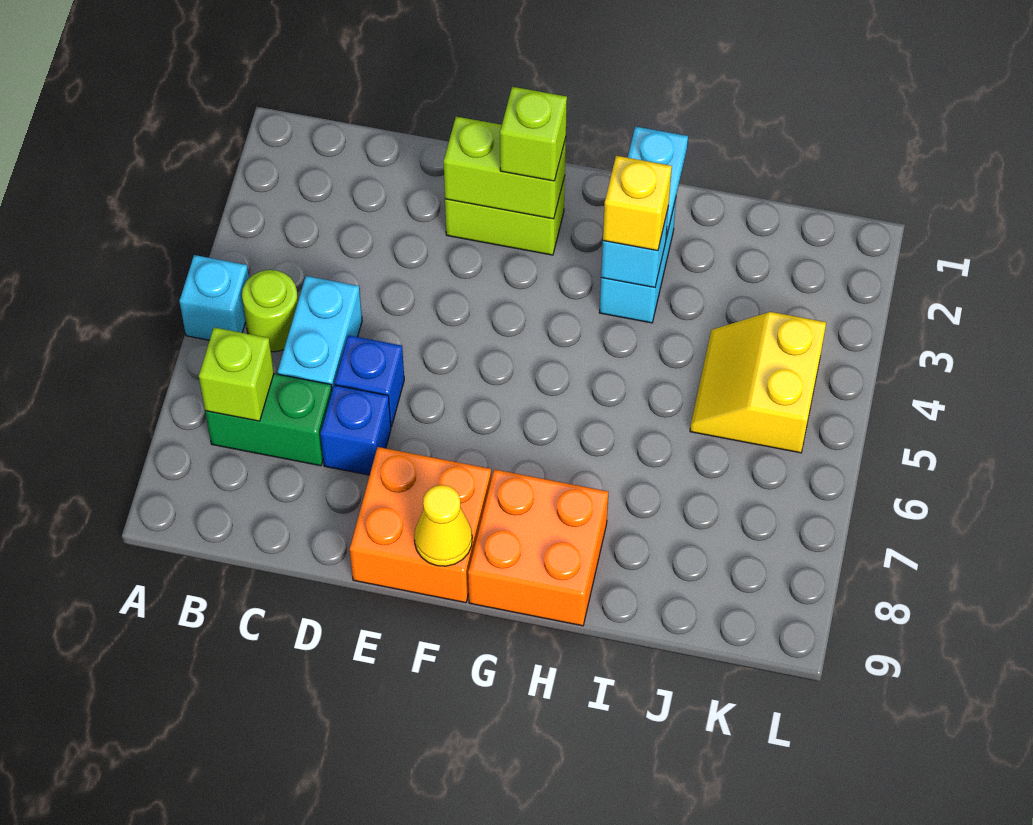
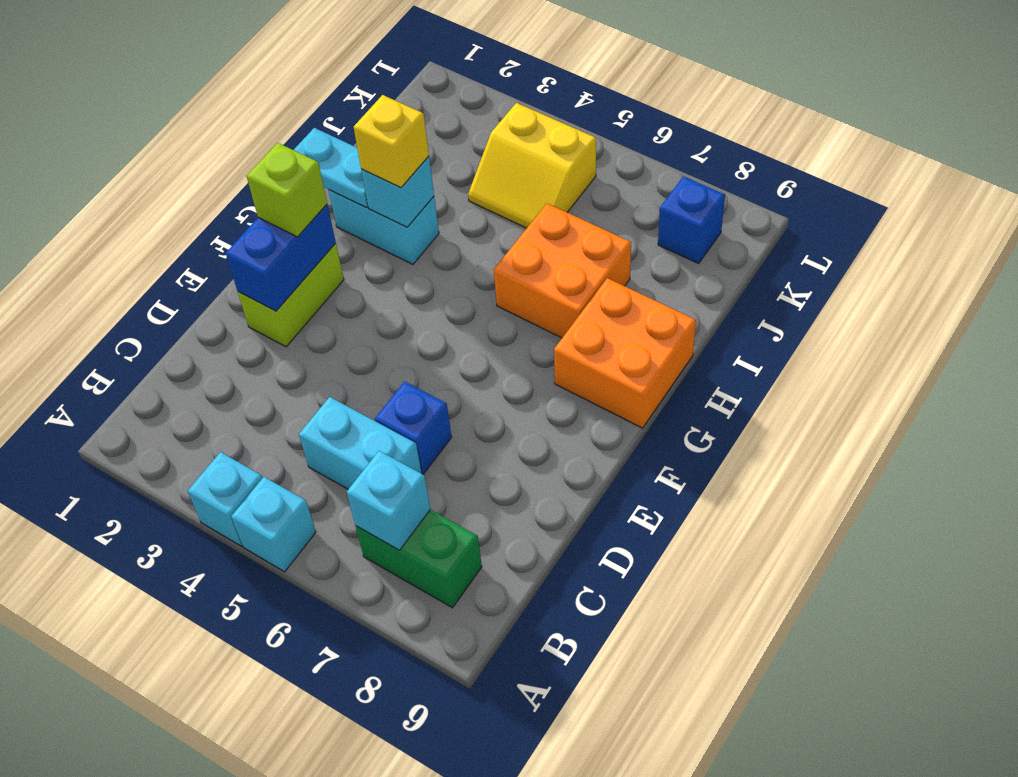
none -> cyan brick A4 level 1
lime round brick B5 level 1 -> none
green brick B7:C7 level 1 -> green brick B7:B8 level 1
lime brick B7 level 2 -> cyan brick B7 level 2
blue brick D7 level 1 -> blue brick K8 level 1
lime brick E2:F2 level 2 -> blue brick E2:F2 level 2
orange brick E8:F9 level 1 -> orange brick H6:I7 level 1
yellow cone F9 level 2 -> none

